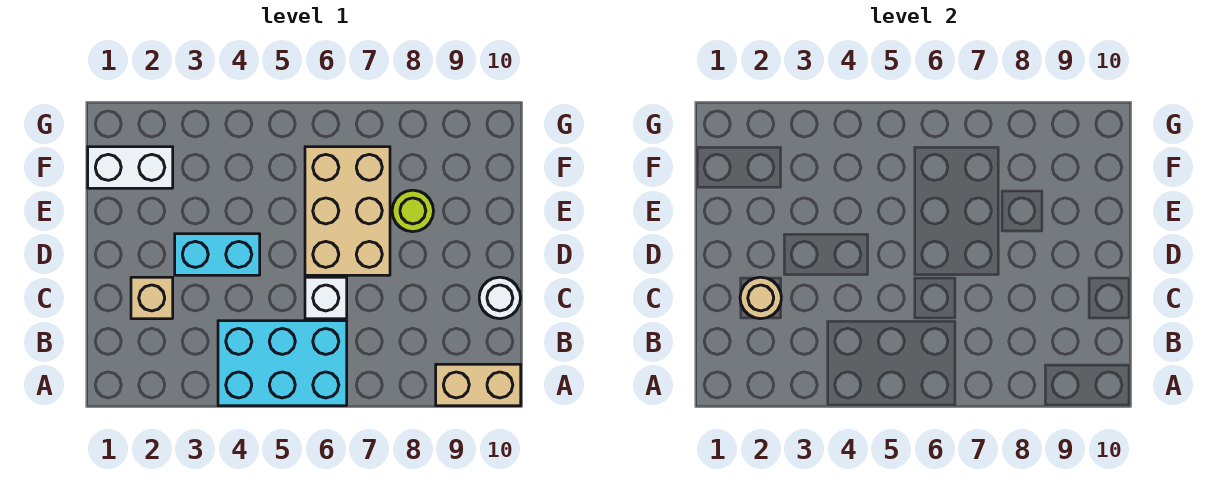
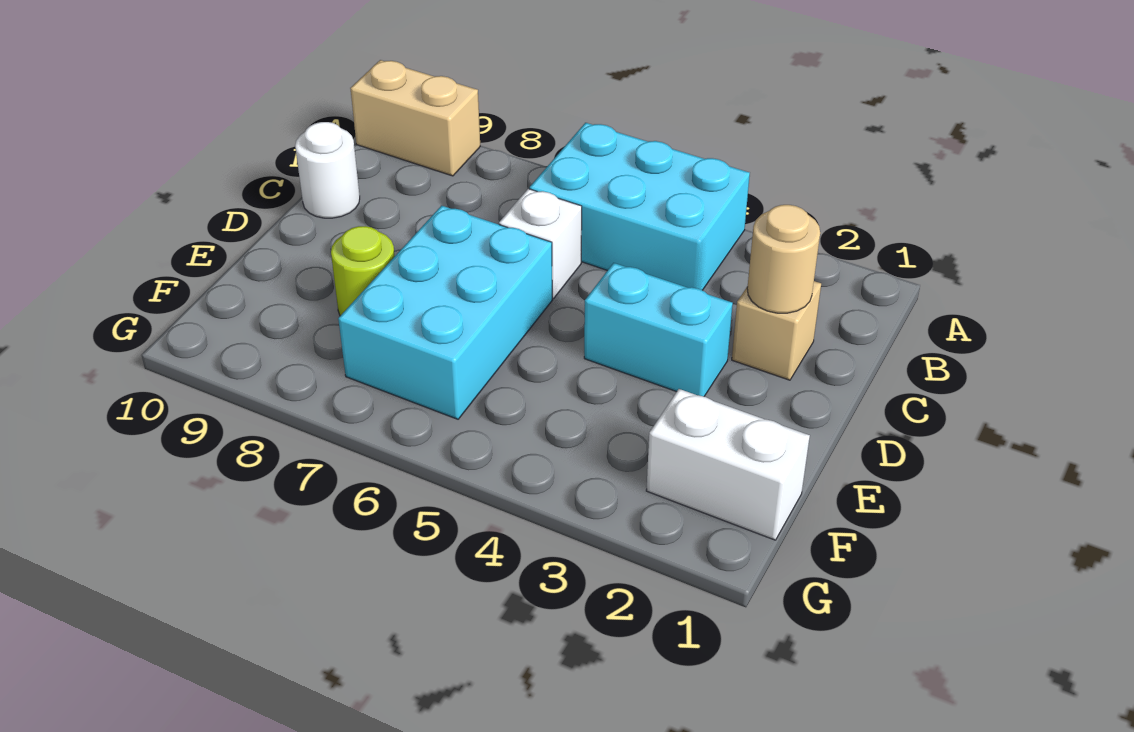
tan brick D6:F7 level 1 -> cyan brick D6:F7 level 1

